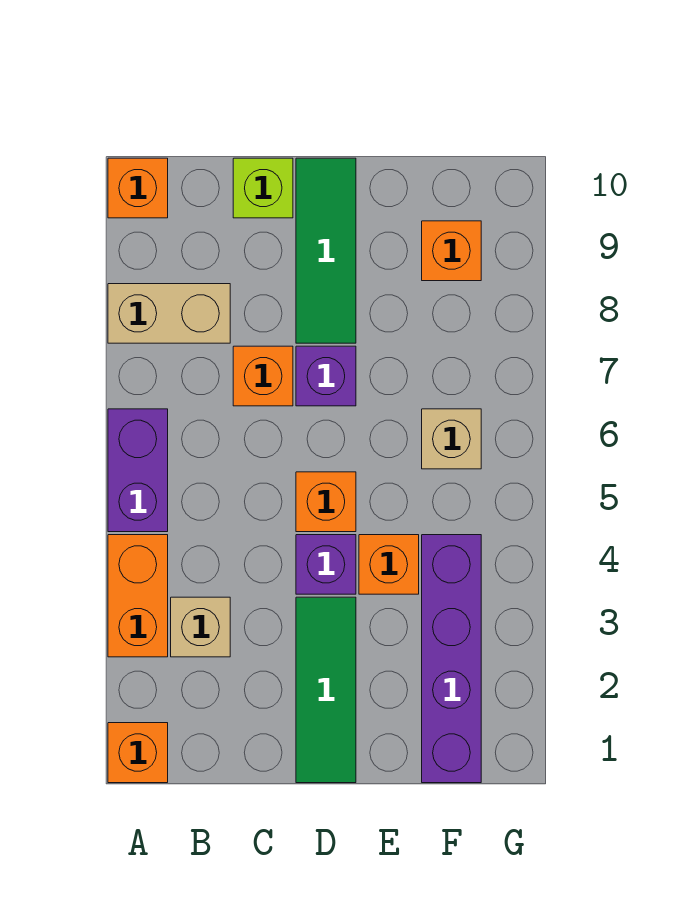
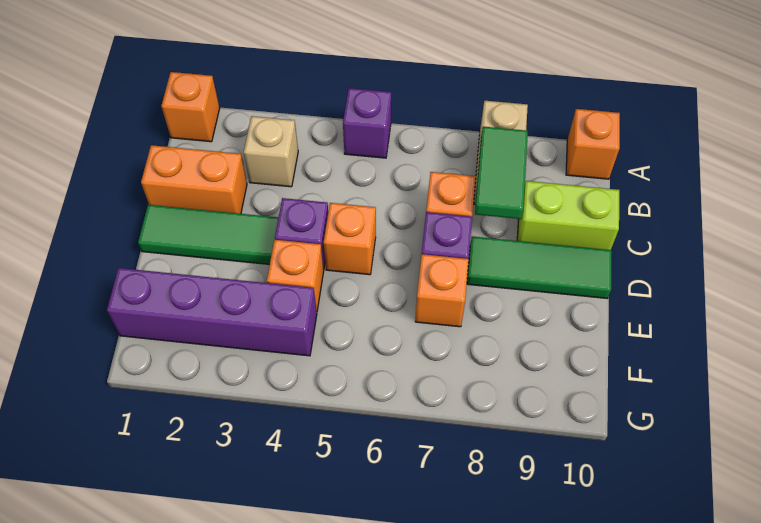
orange brick A3:A4 level 1 -> orange brick C1:C2 level 1
purple brick A5:A6 level 1 -> purple brick A5 level 1
none -> green tile B8:C8 level 2
lime brick C10 level 1 -> lime brick C9:C10 level 1
tan brick F6 level 1 -> none
orange brick F9 level 1 -> orange brick E7 level 1

